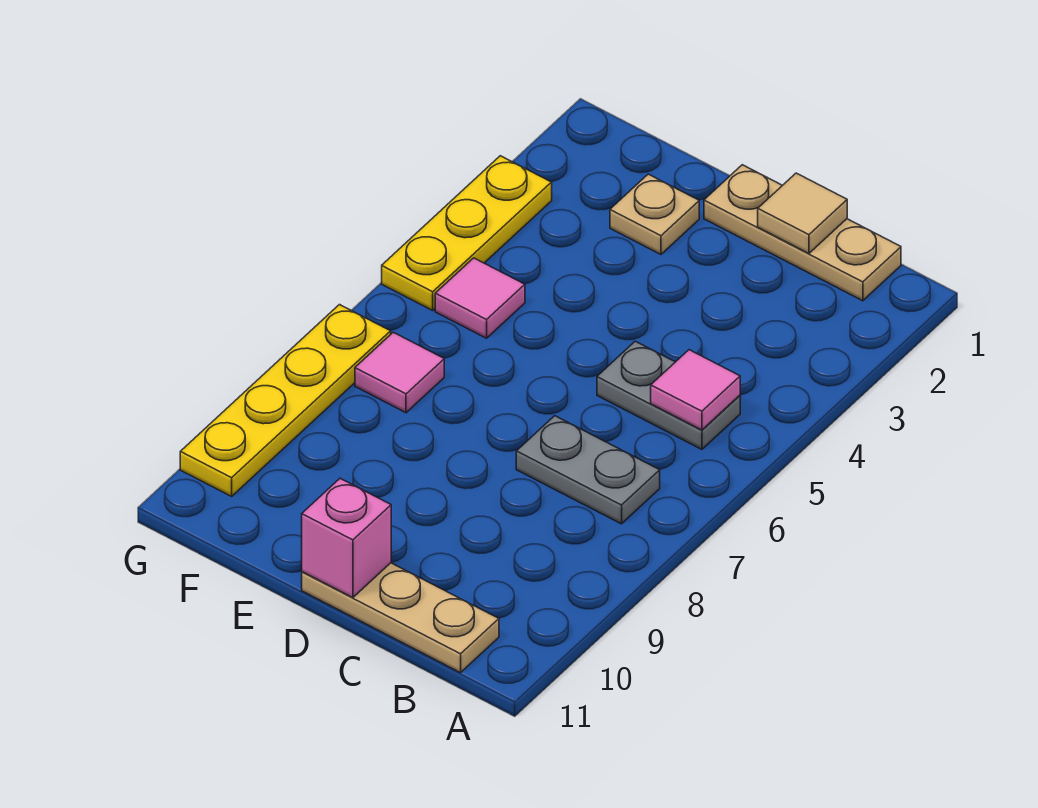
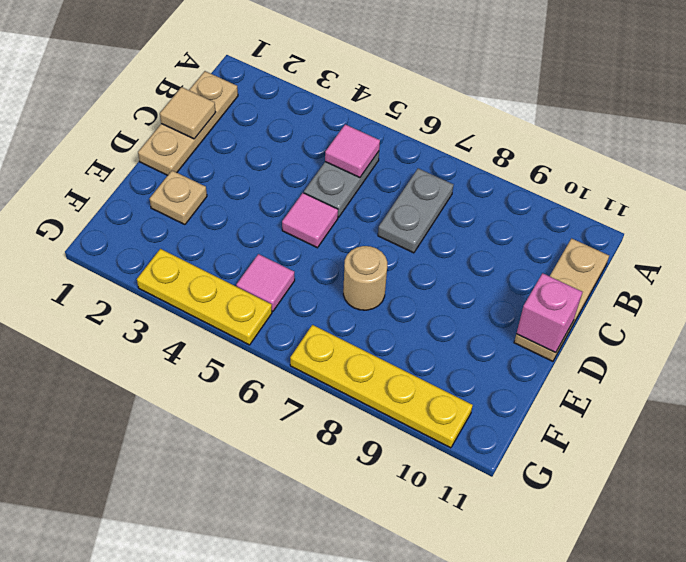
none -> tan round brick E7 level 1
pink tile F7 level 1 -> pink tile D5 level 1

